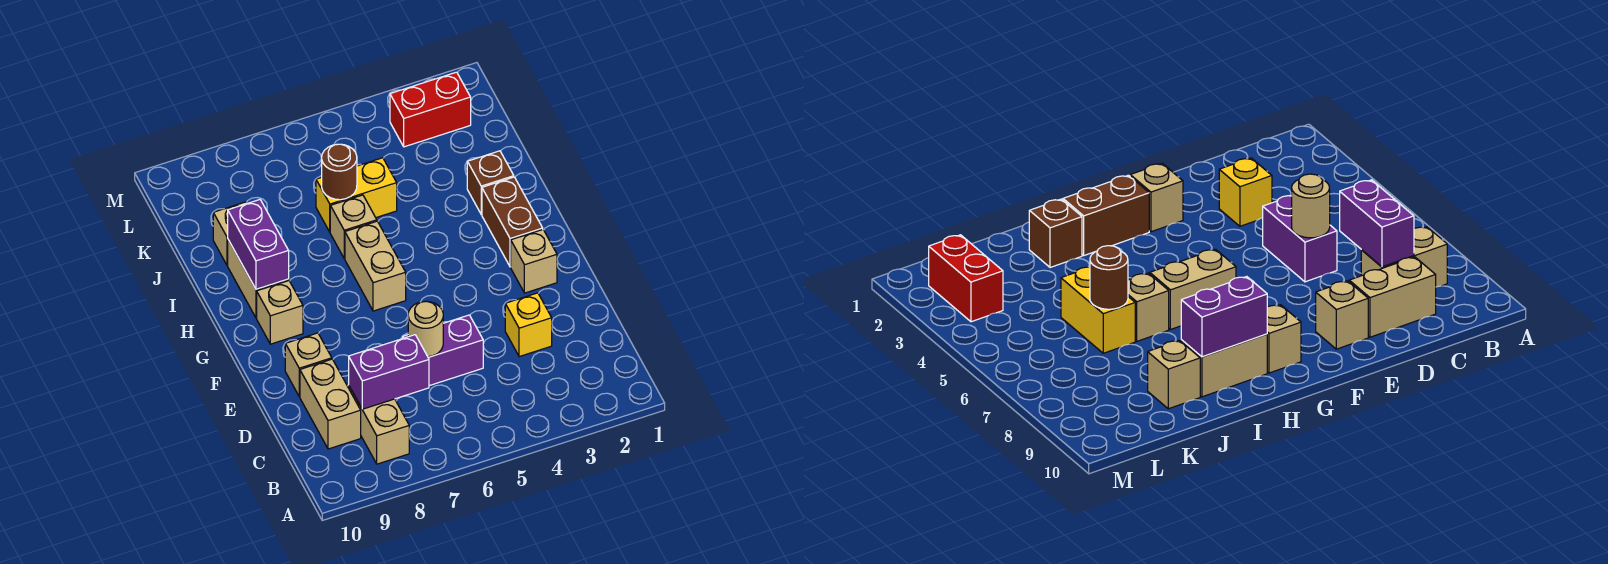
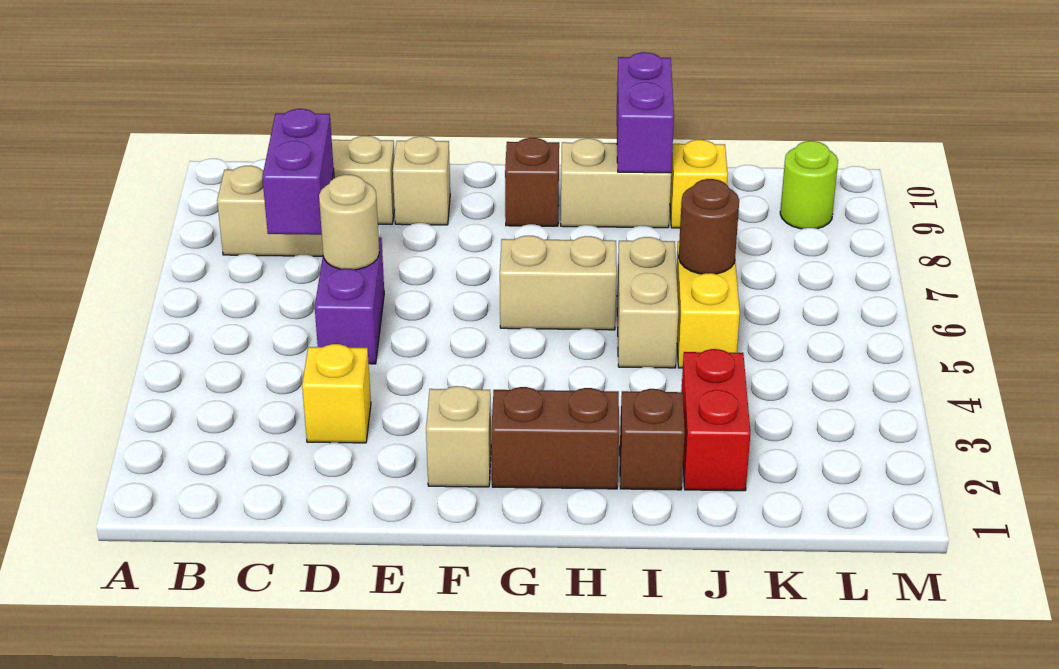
tan brick G9 level 1 -> brown brick G9 level 1
purple brick H9:I9 level 2 -> purple brick I9:I10 level 2
tan brick I6 level 1 -> tan brick I5:I6 level 1
tan brick J9 level 1 -> yellow brick J9 level 1
red brick L2:L3 level 1 -> red brick J2:J3 level 1
none -> lime round brick L9 level 1

